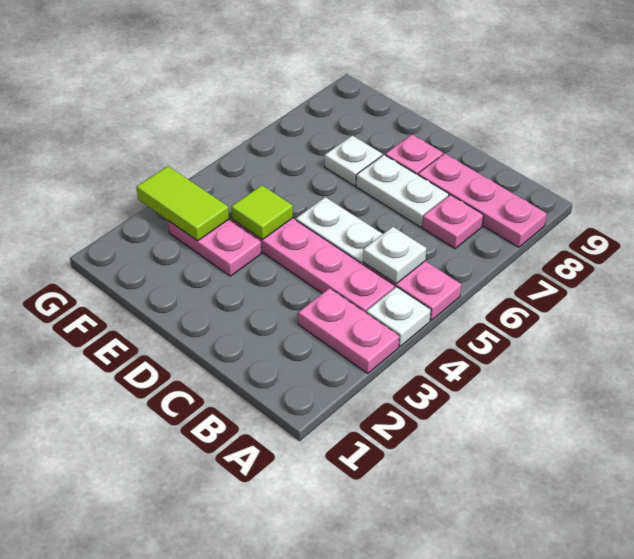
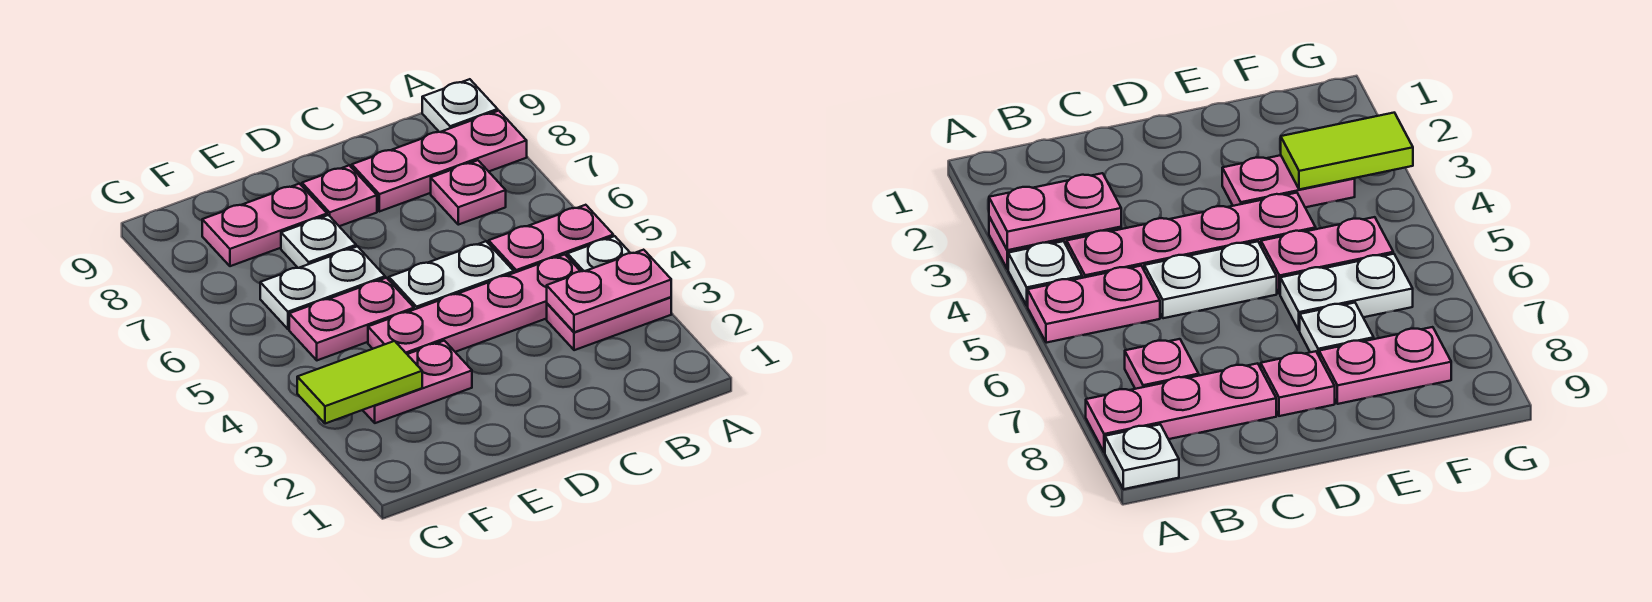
none -> pink plate A3:B3 level 2
white plate B5 level 2 -> white plate A9 level 1
white plate C7:D7 level 1 -> white plate E6:F6 level 1
lime tile E4 level 2 -> none
none -> pink plate E5:F5 level 1
none -> pink plate E8:F8 level 1

